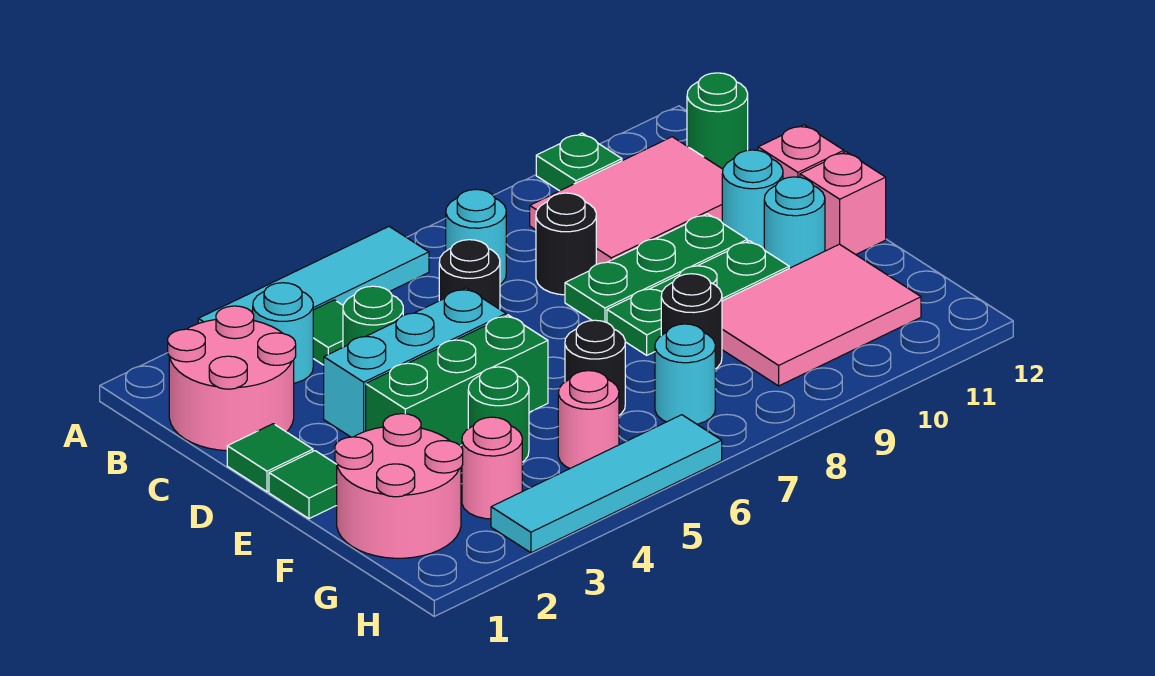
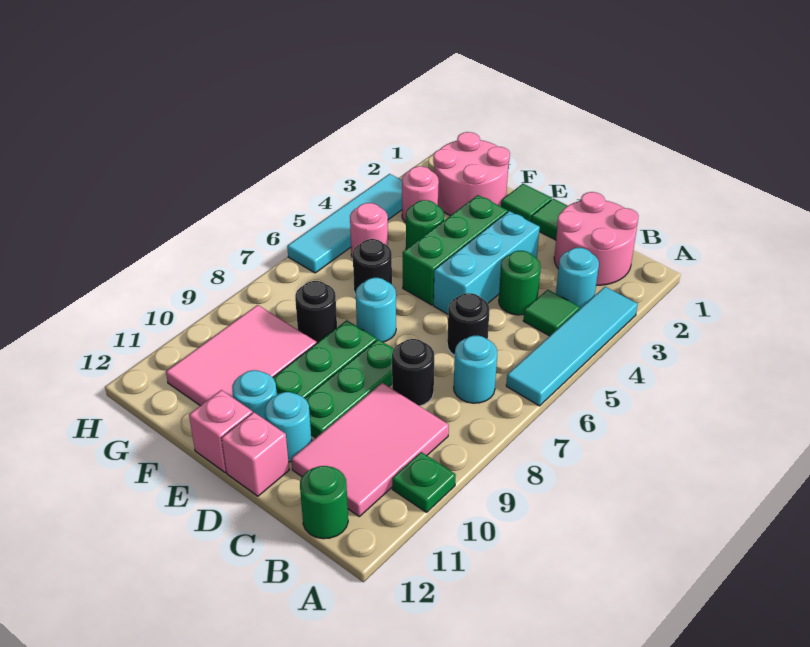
cyan round brick G7 level 1 -> cyan round brick E7 level 1

